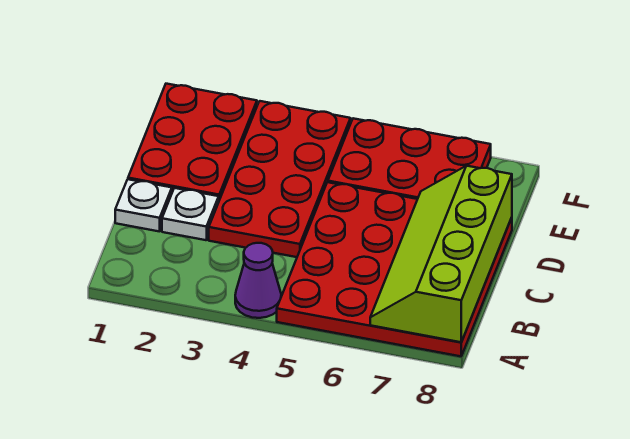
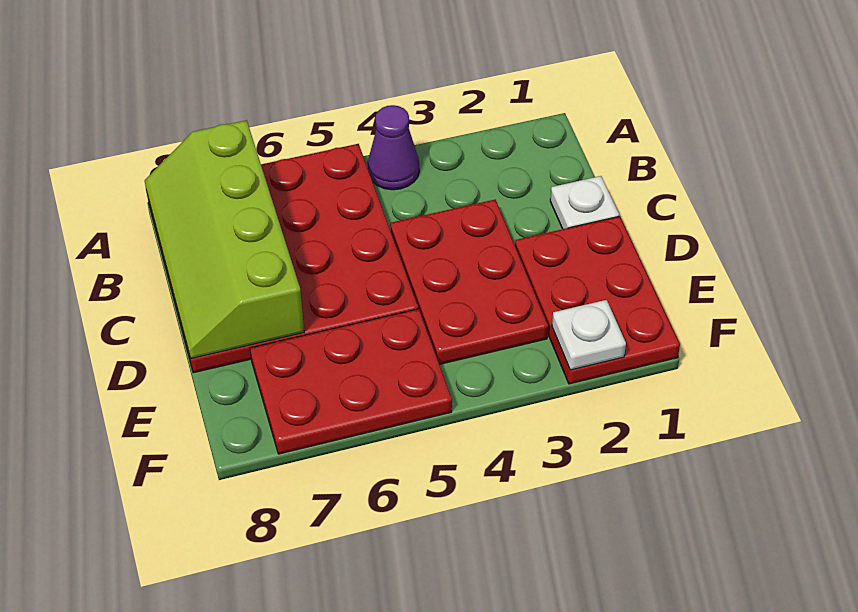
lime slope A7:D8 level 2 top 8 -> lime slope A7:D8 level 2 top 7
white plate C2 level 1 -> white plate F2 level 2
red plate C3:F4 level 1 -> red plate C3:E4 level 1

